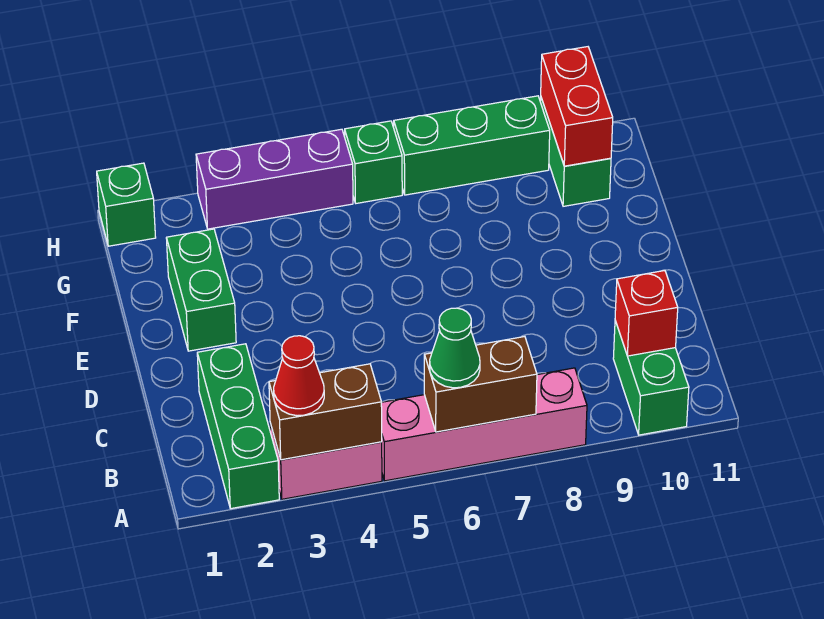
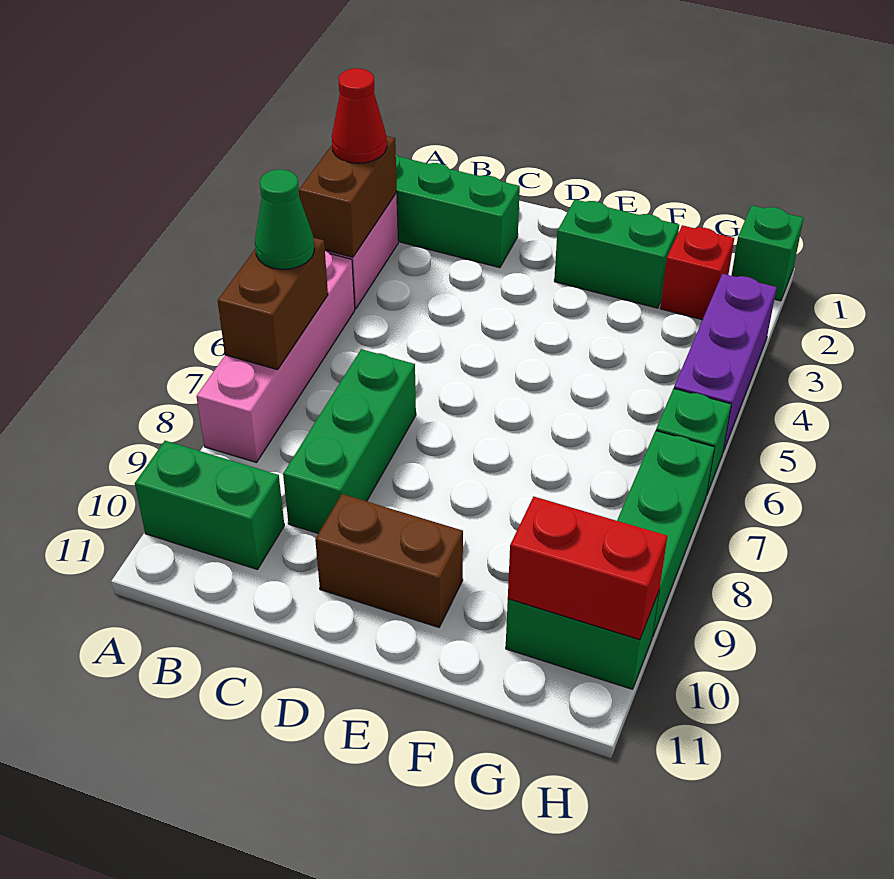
red brick B10 level 2 -> red brick G2 level 1
none -> green brick C7:C9 level 1
none -> brown brick D10:E10 level 1

